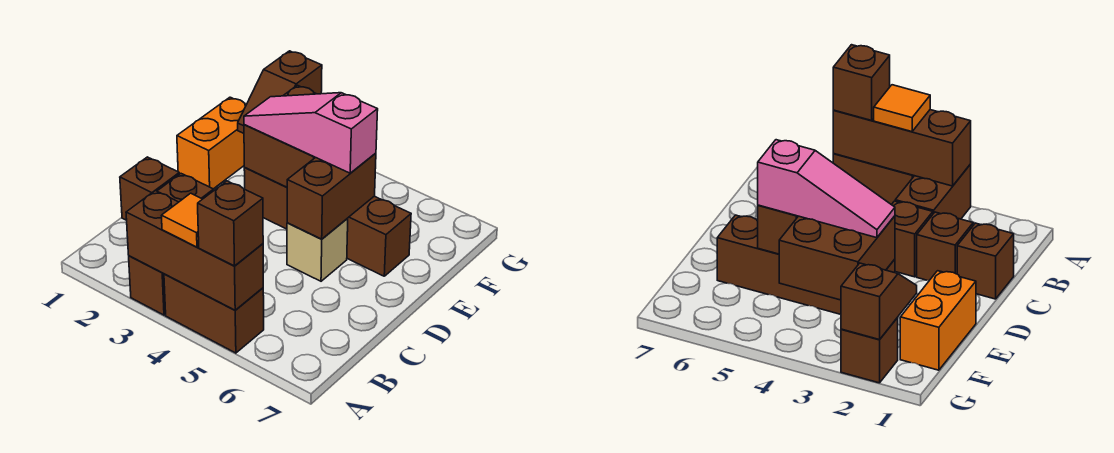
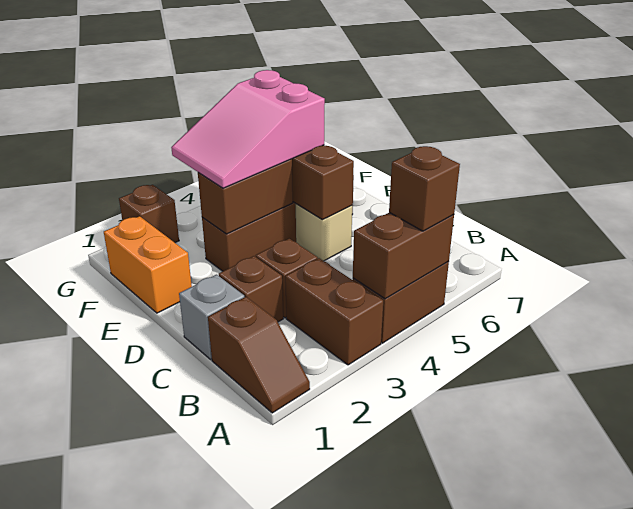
brown brick A3:A5 level 2 -> brown brick A4:A5 level 2
orange tile A4 level 3 -> none
brown brick C1 level 1 -> grey brick C1 level 1
brown brick E3:F4 level 2 -> brown brick E3:E4 level 2
pink slope E3:E5 level 3 top 5 -> pink slope E3:F5 level 3 top 5
brown slope F2:G2 level 2 top G -> brown slope A1:B1 level 1 top B

